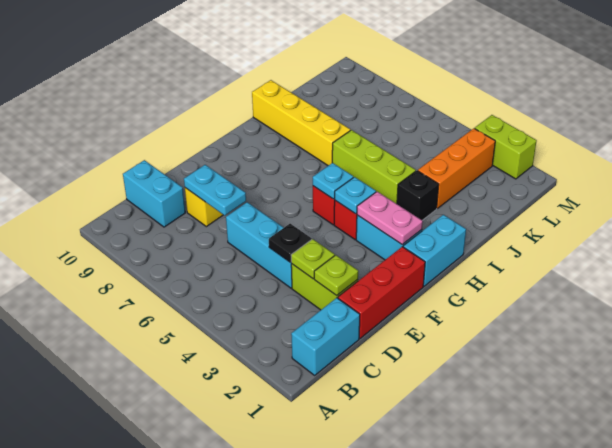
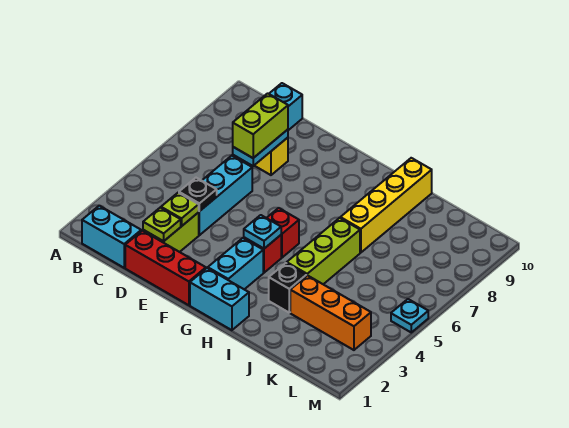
pink plate G2:G3 level 2 -> none
cyan plate G5 level 2 -> cyan plate M5 level 1
lime brick M2:M3 level 1 -> lime brick D7:D8 level 3

